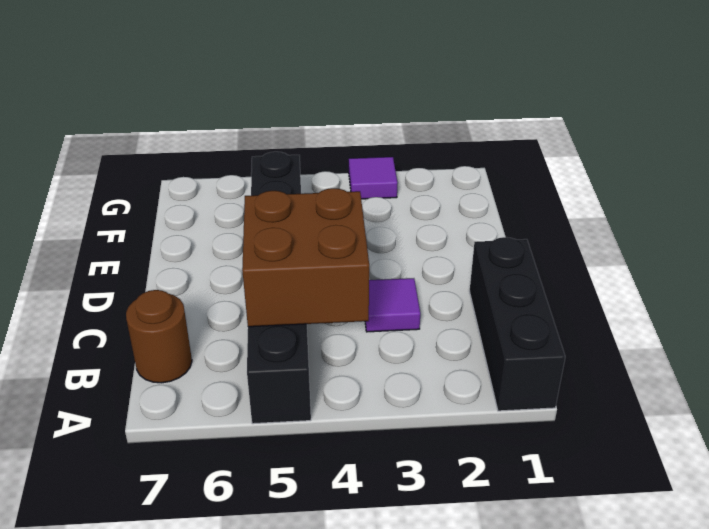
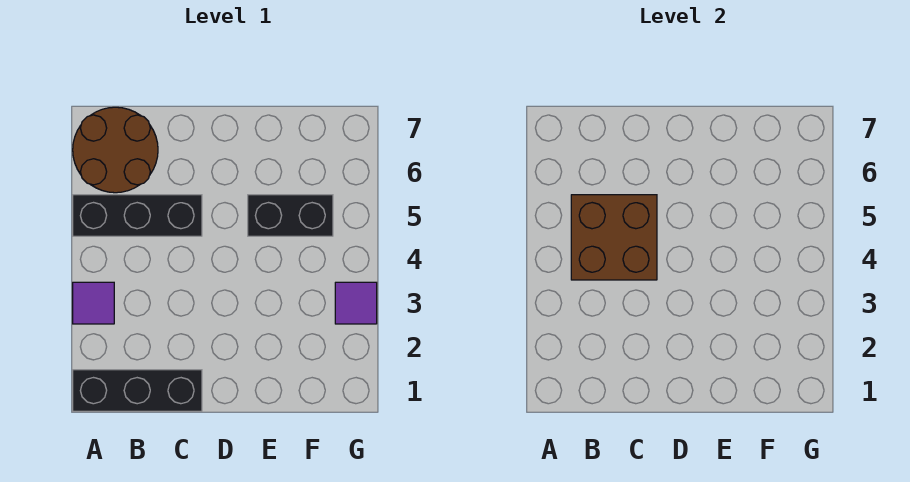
brown round brick B7 level 1 -> brown round brick A6:B7 level 1
purple tile C3 level 1 -> purple tile A3 level 1

